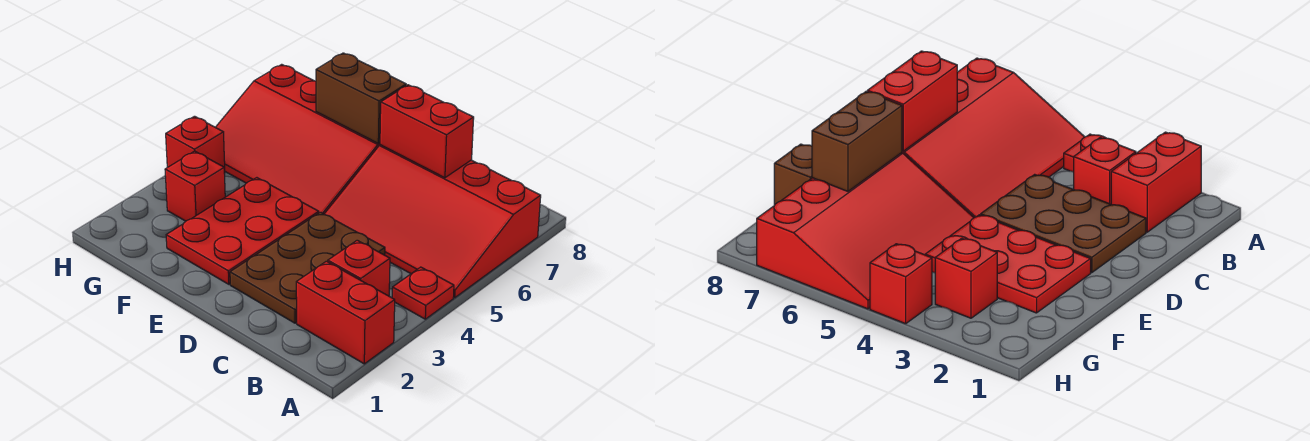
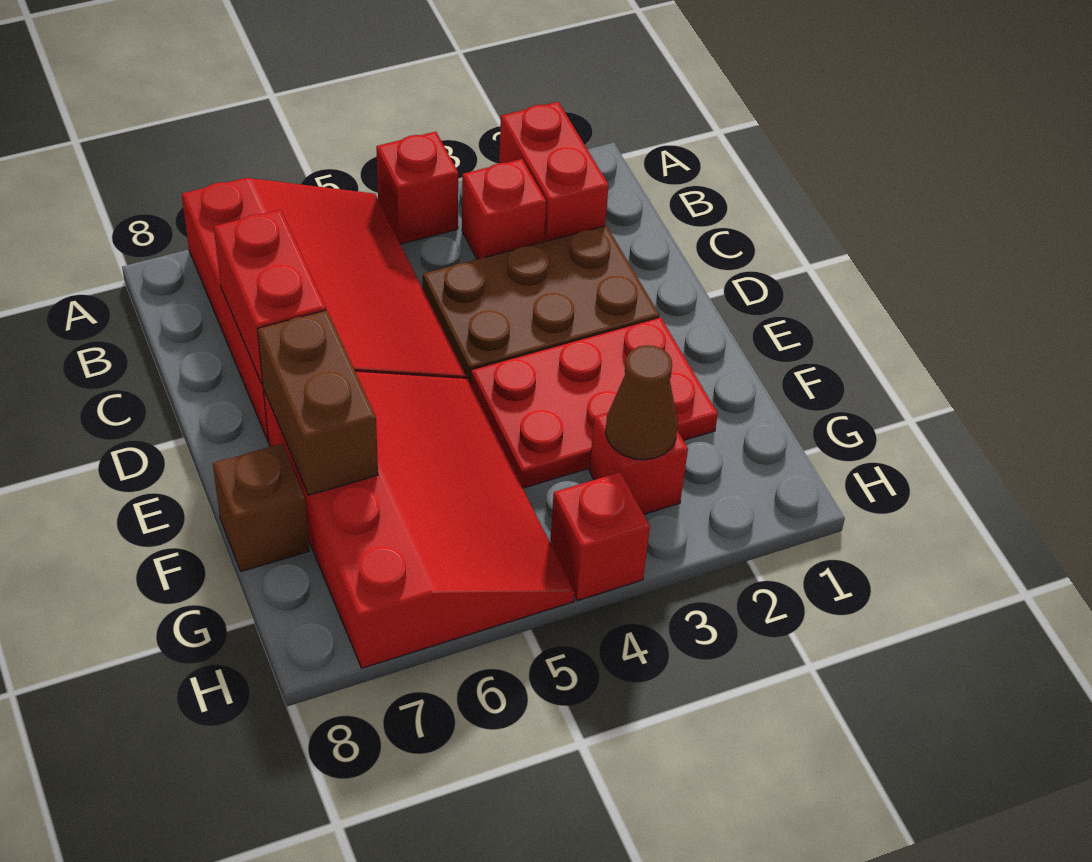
red plate A4 level 1 -> red brick A4 level 1
none -> brown cone G3 level 2

